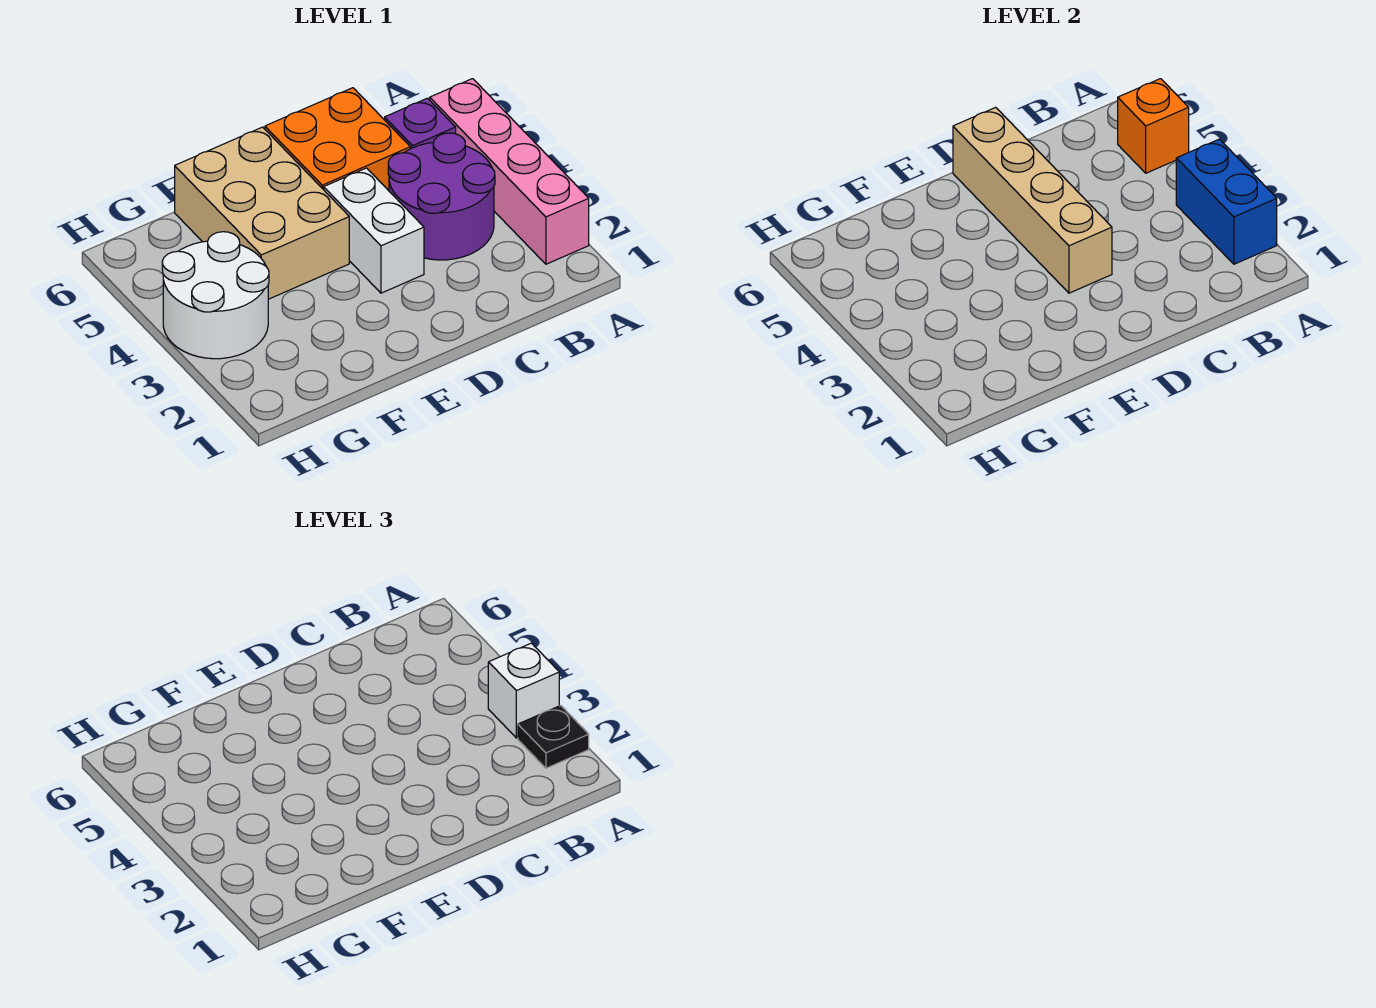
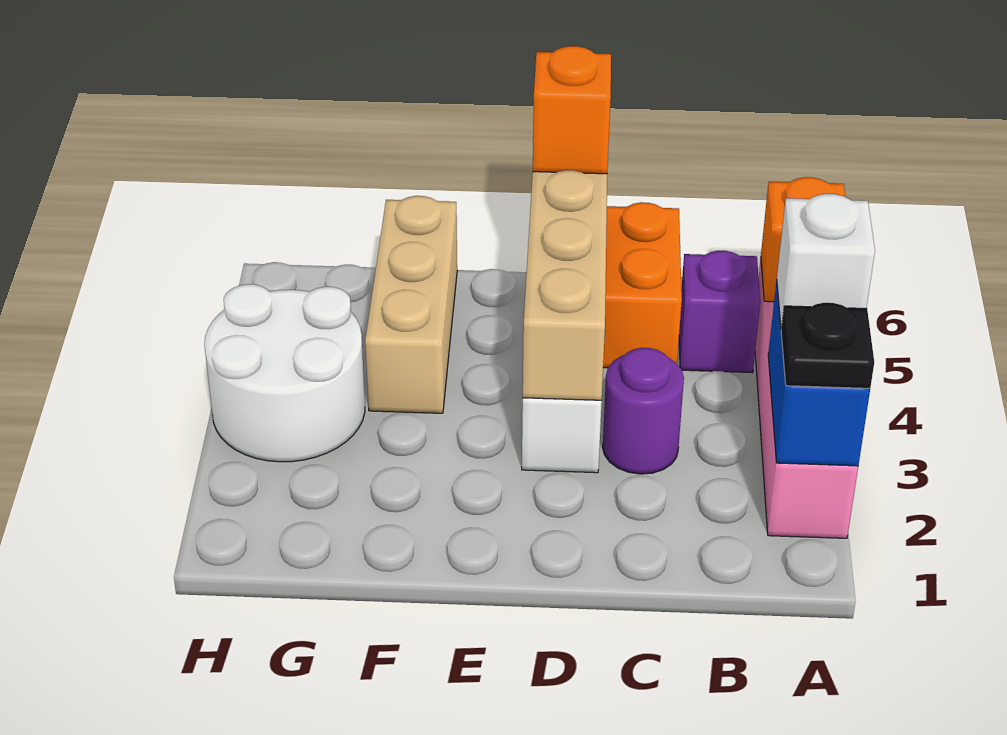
purple round brick B3:C4 level 1 -> purple round brick C3 level 1
none -> orange brick D6 level 3
tan brick E4:F6 level 1 -> tan brick F4:F6 level 1

